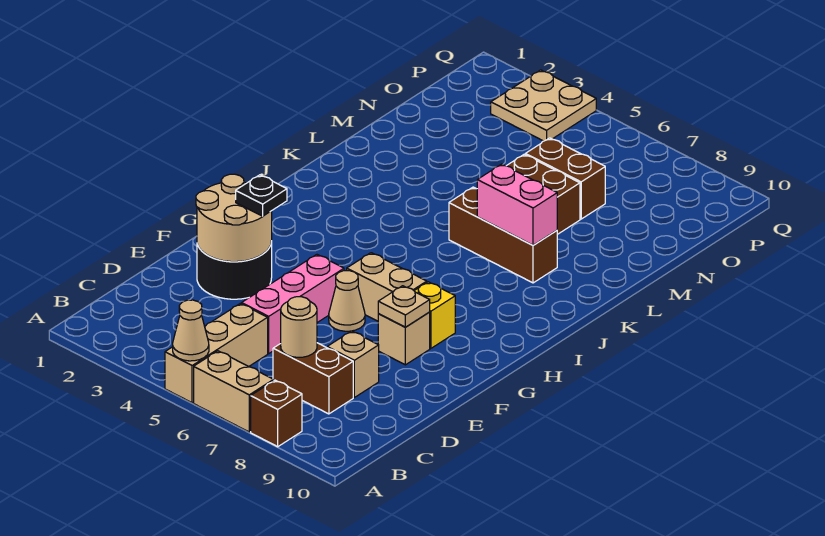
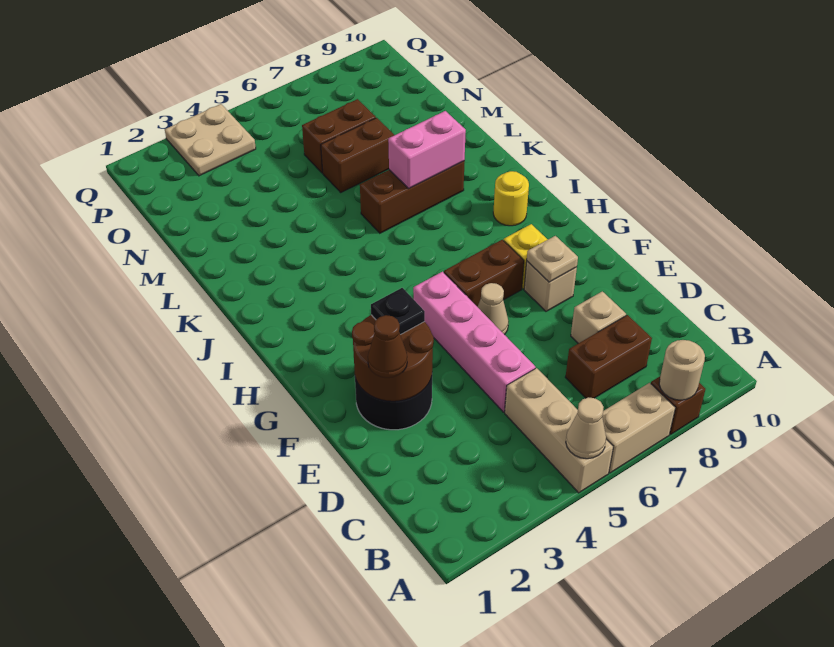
tan round brick C7 level 2 -> tan round brick A8 level 2
pink brick D5:F5 level 1 -> pink brick D5:G5 level 1
tan round brick E2:F3 level 2 -> brown round brick E2:F3 level 2
none -> brown cone E2 level 3
tan brick G6:G7 level 1 -> brown brick G6:G7 level 1
none -> yellow round brick I9 level 1

